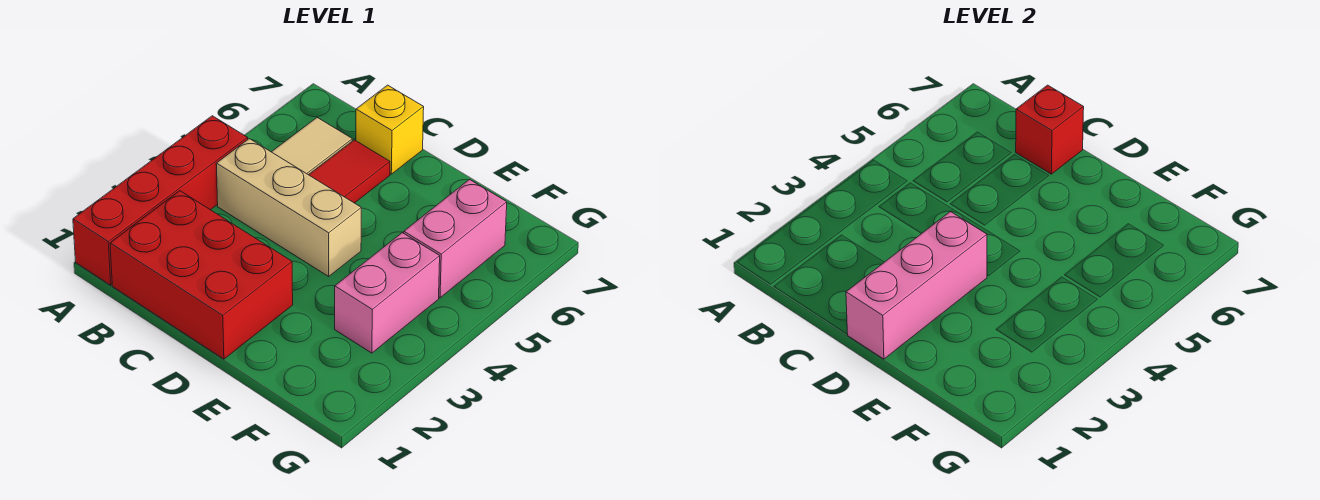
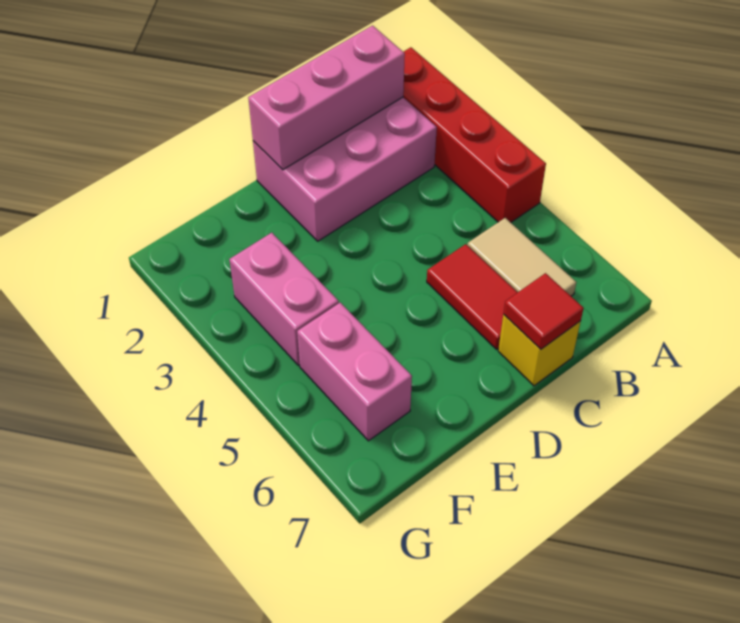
red brick B1:D2 level 1 -> pink brick B1:D2 level 1
tan brick B4:D4 level 1 -> none
red brick C7 level 2 -> red tile C7 level 2
pink brick D1:D3 level 2 -> pink brick B1:D1 level 2

